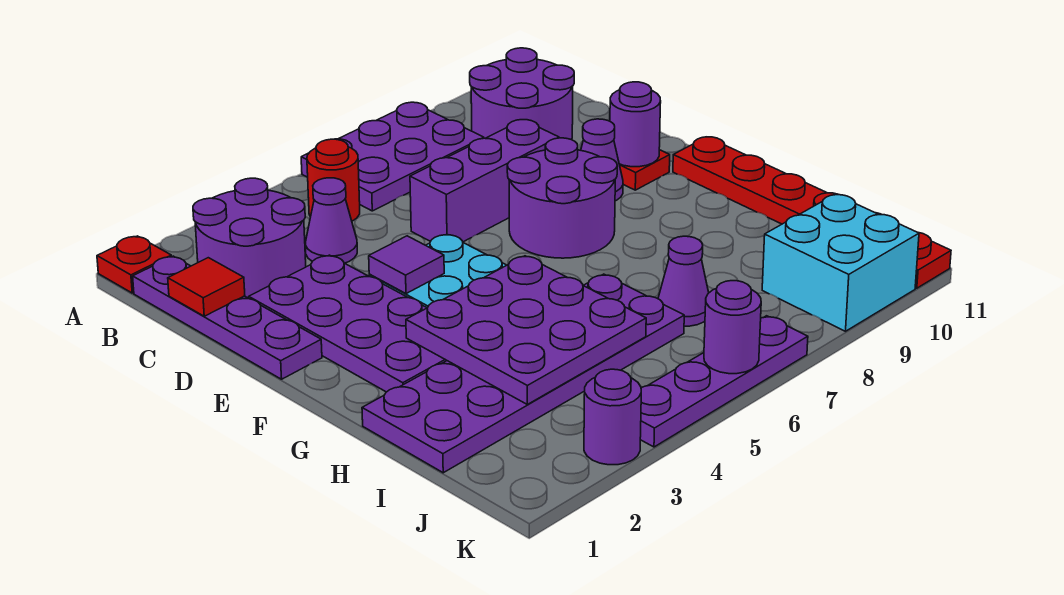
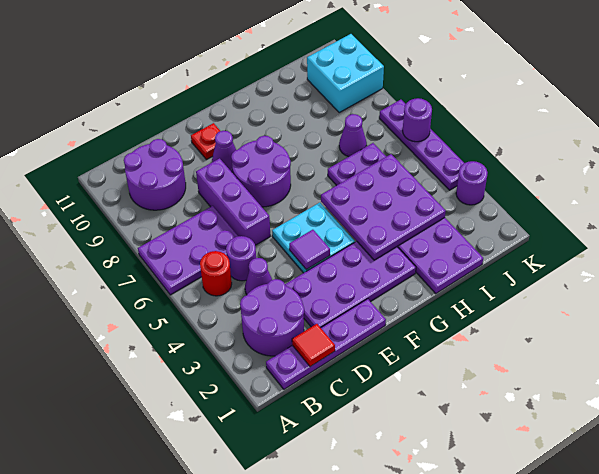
red plate A1 level 1 -> none
purple plate A6:B8 level 1 -> purple plate A6:C7 level 1
purple round brick E10 level 2 -> purple round brick C5 level 1
red plate F11:K11 level 1 -> none

